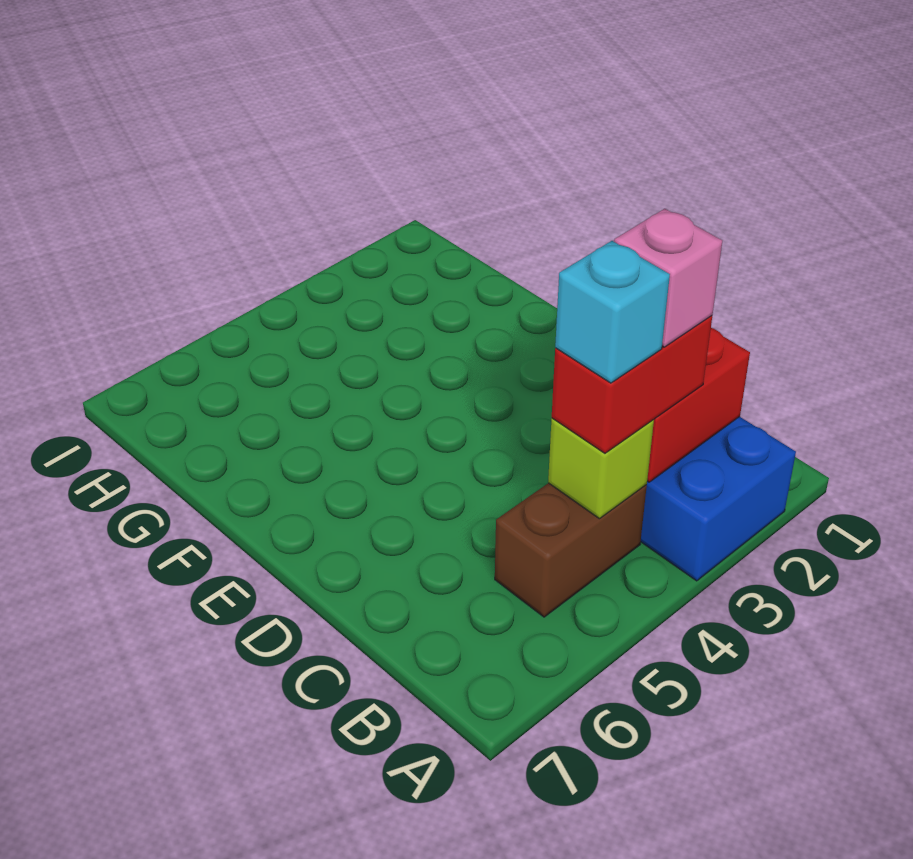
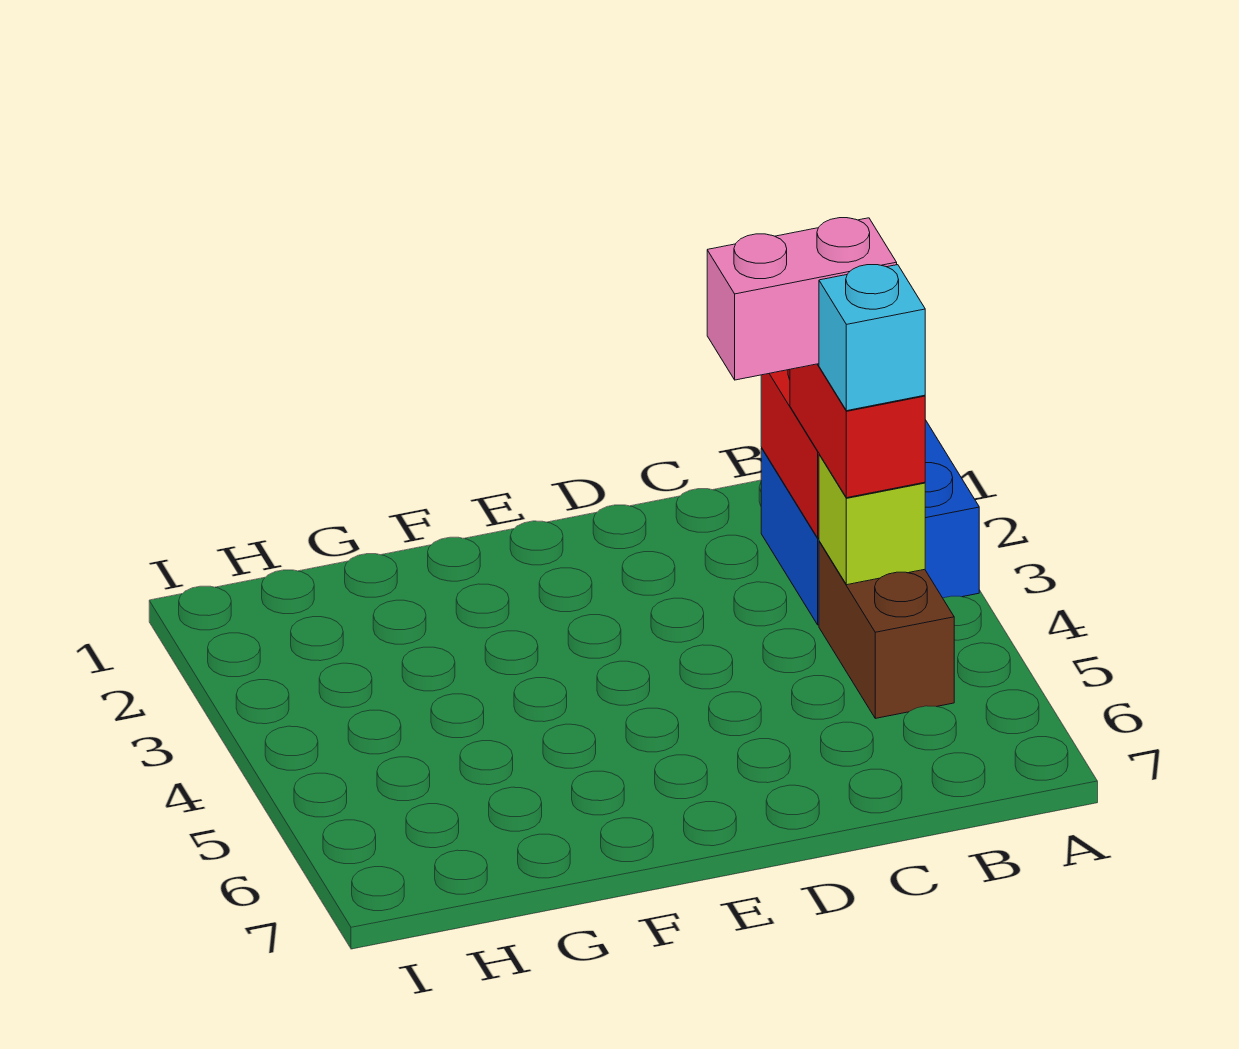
pink brick B3 level 4 -> pink brick B3:C3 level 4

